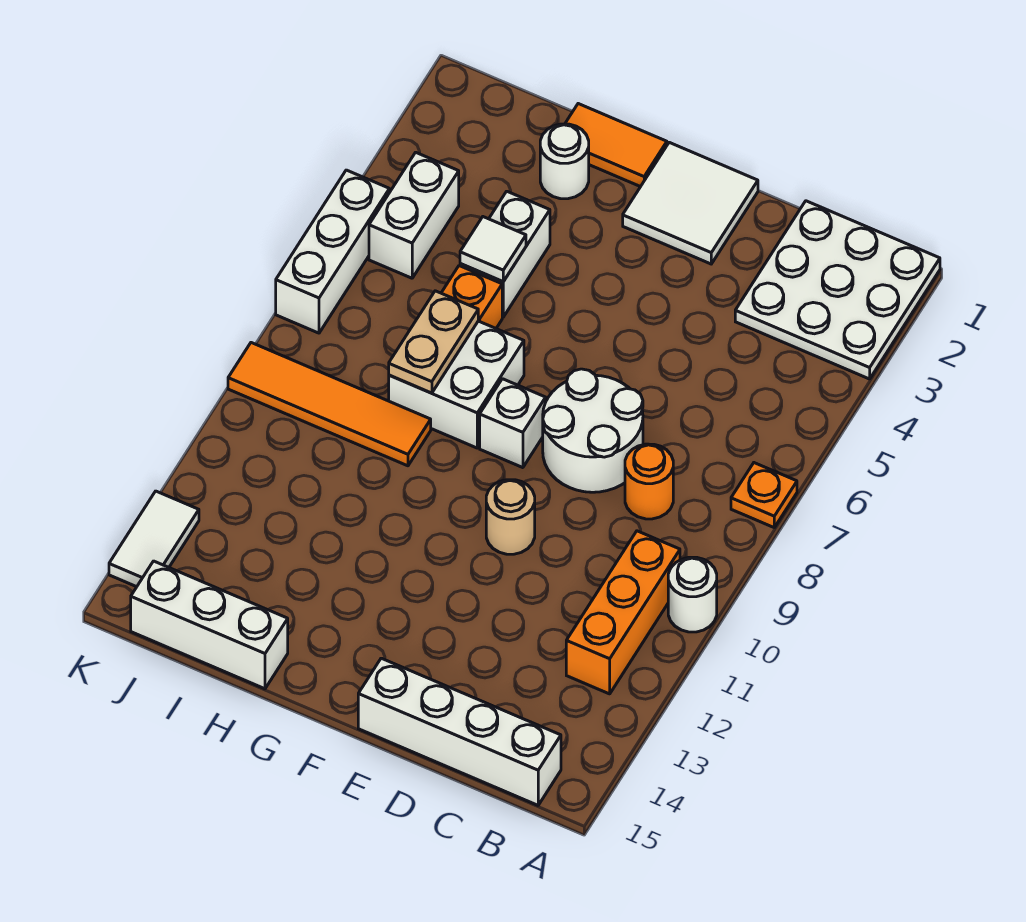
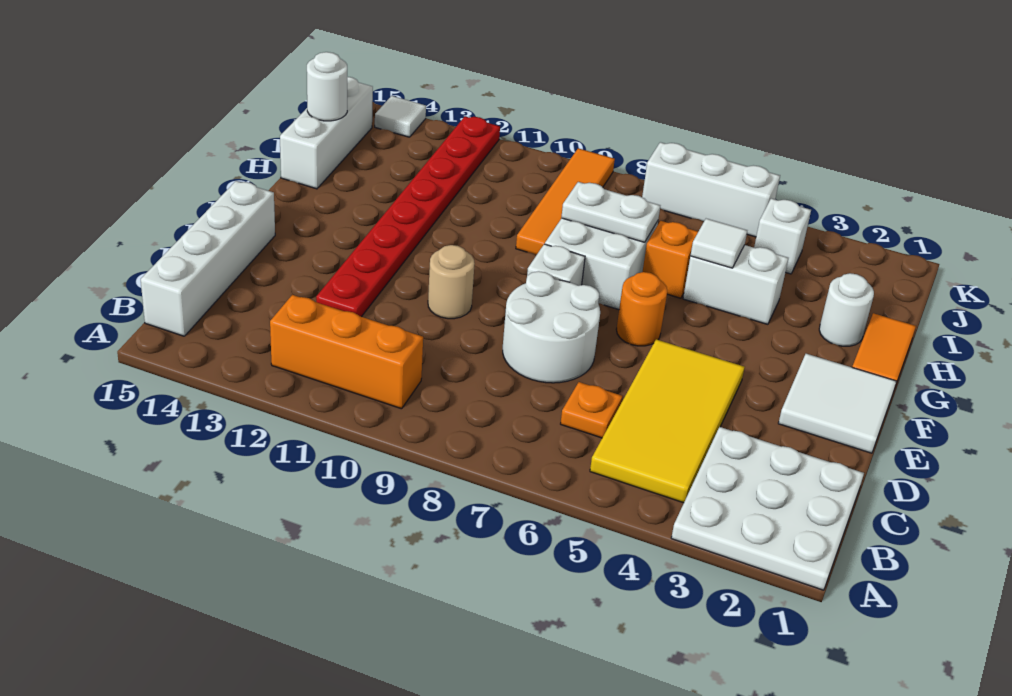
orange plate A7 level 1 -> orange plate C6 level 1
white round brick A10 level 1 -> white round brick I15 level 2
none -> yellow tile B4:E5 level 1
orange round brick C8 level 1 -> orange round brick F6 level 1
none -> red plate D12:K12 level 1
tan plate H7:H8 level 2 -> white plate H7:H8 level 2
white brick J4:J5 level 1 -> white brick J4 level 1
white tile K13:K14 level 1 -> white tile K14 level 1

